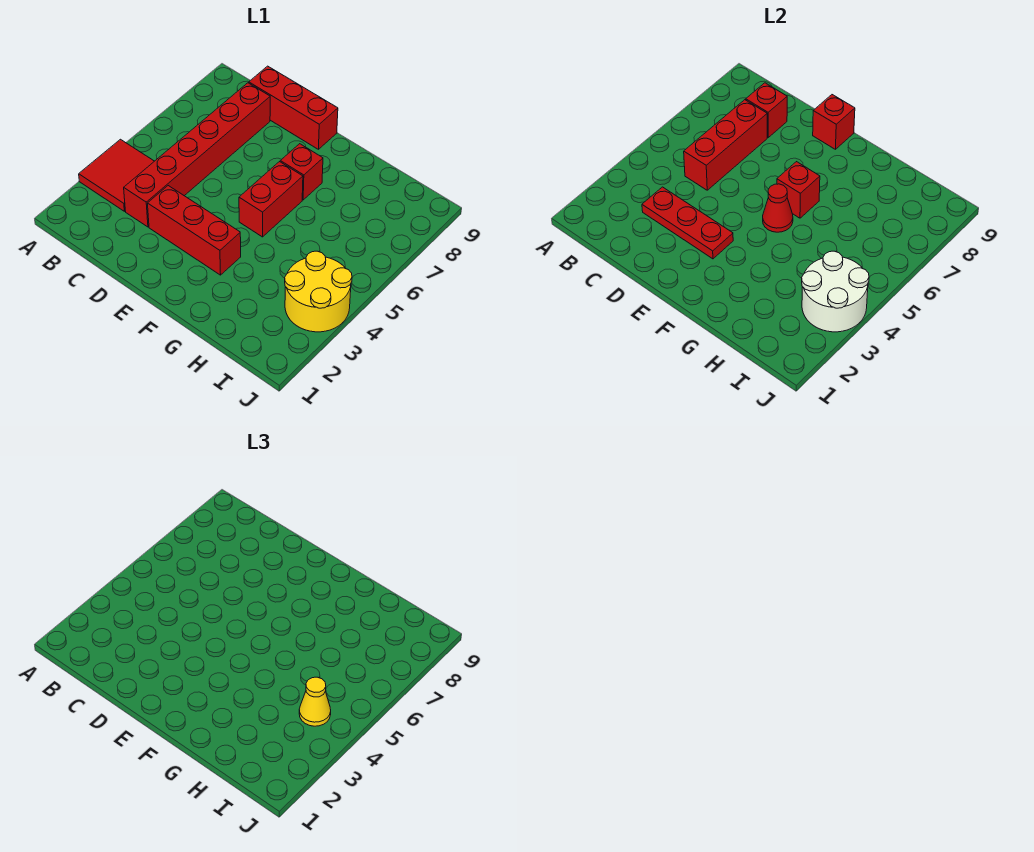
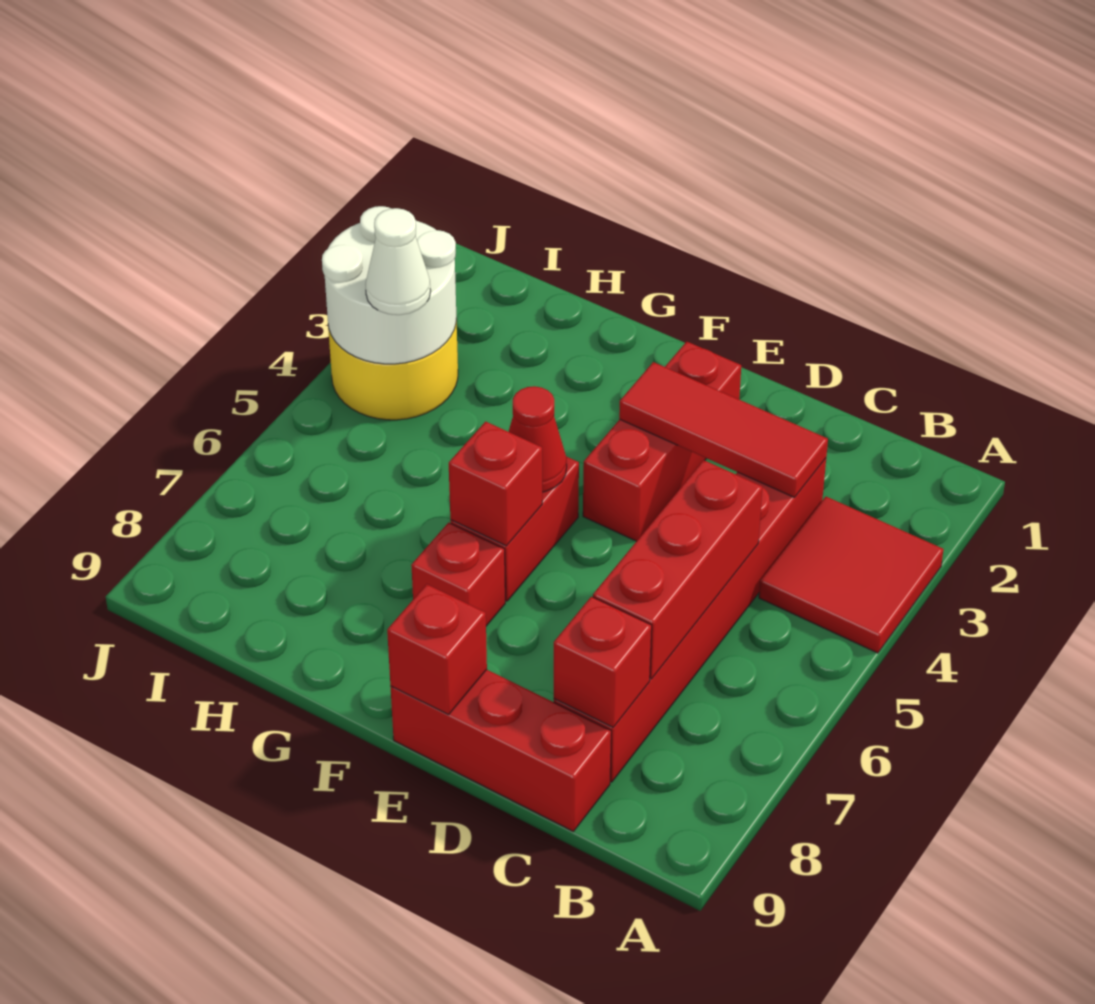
red plate C3:E3 level 2 -> red tile C3:E3 level 2
red brick D3:F3 level 1 -> red brick E2:E4 level 1
yellow cone I4 level 3 -> white cone I4 level 3

